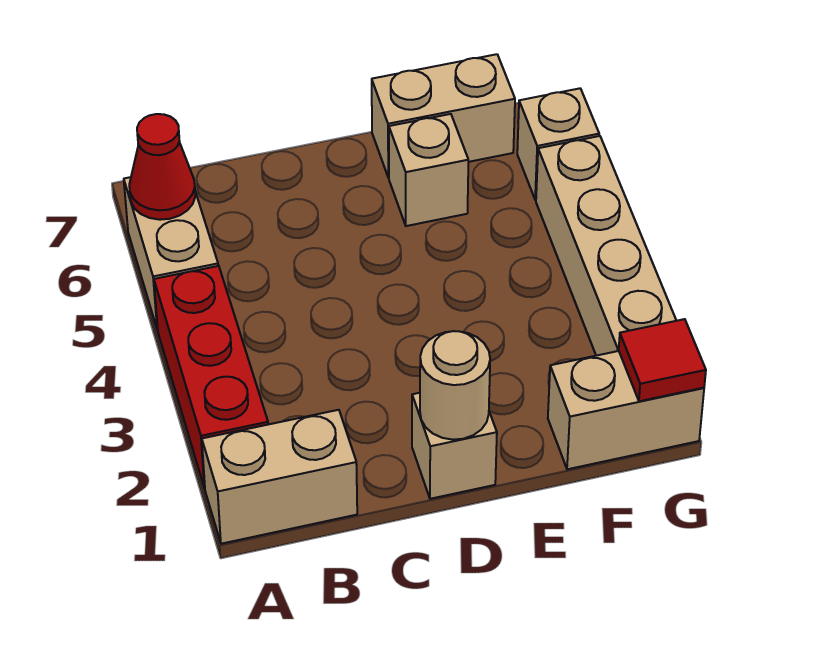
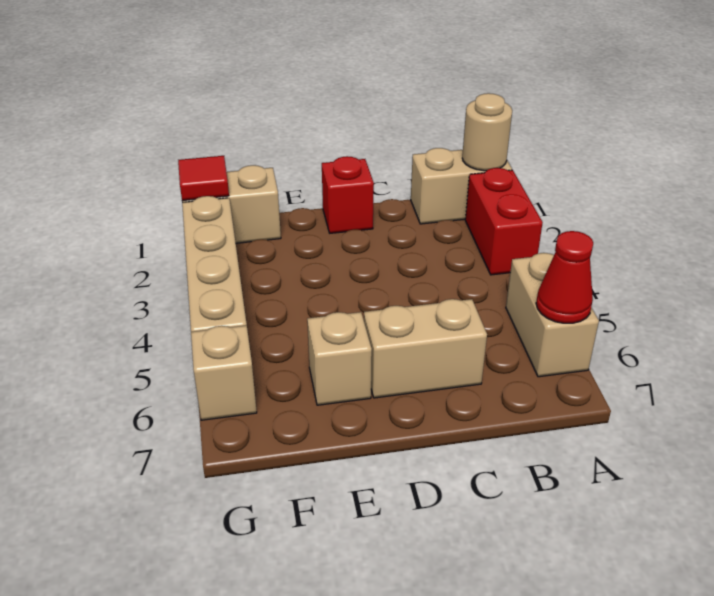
red brick A2:A4 level 1 -> red brick A2:A3 level 1
tan brick D1 level 1 -> red brick D1 level 1
tan round brick D1 level 2 -> tan round brick A1 level 2
tan brick E7:F7 level 1 -> tan brick C6:D6 level 1

